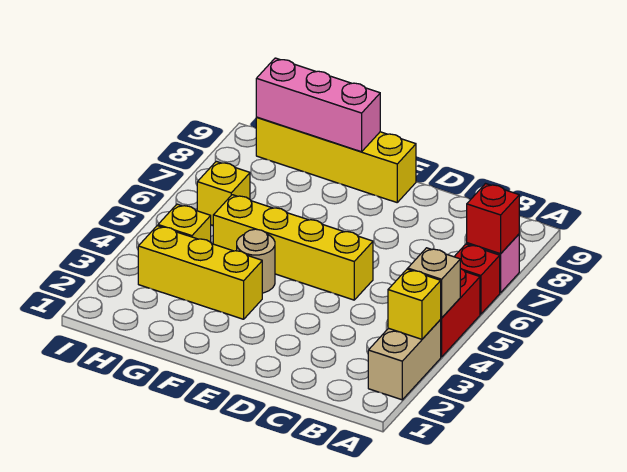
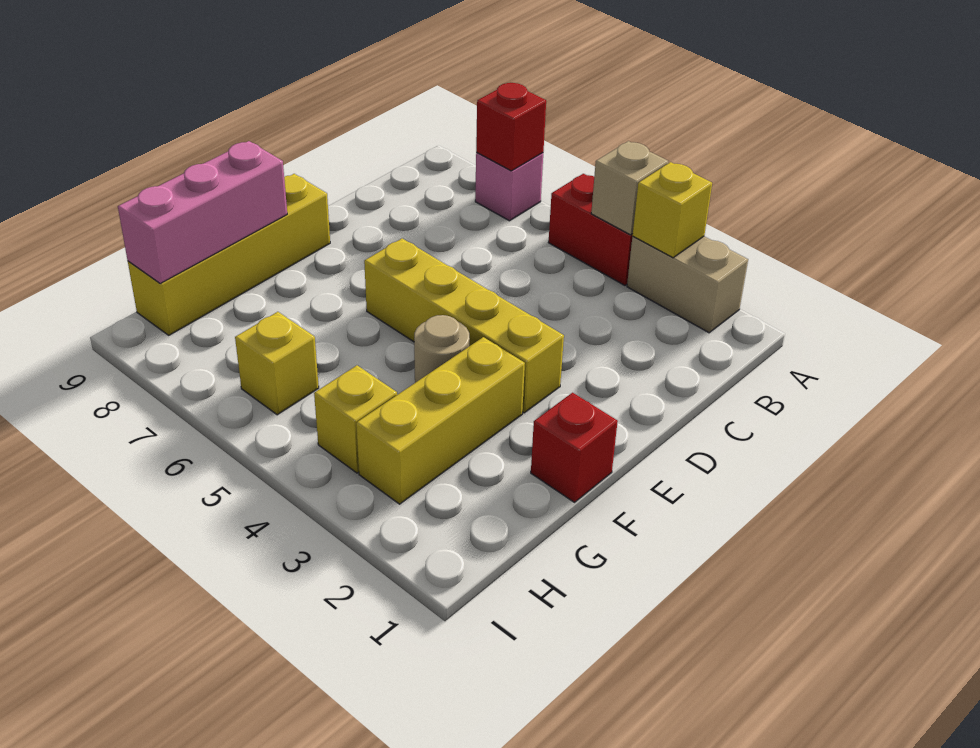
red brick A6 level 1 -> red brick F1 level 1
yellow brick D5:G5 level 1 -> yellow brick E3:E6 level 1

